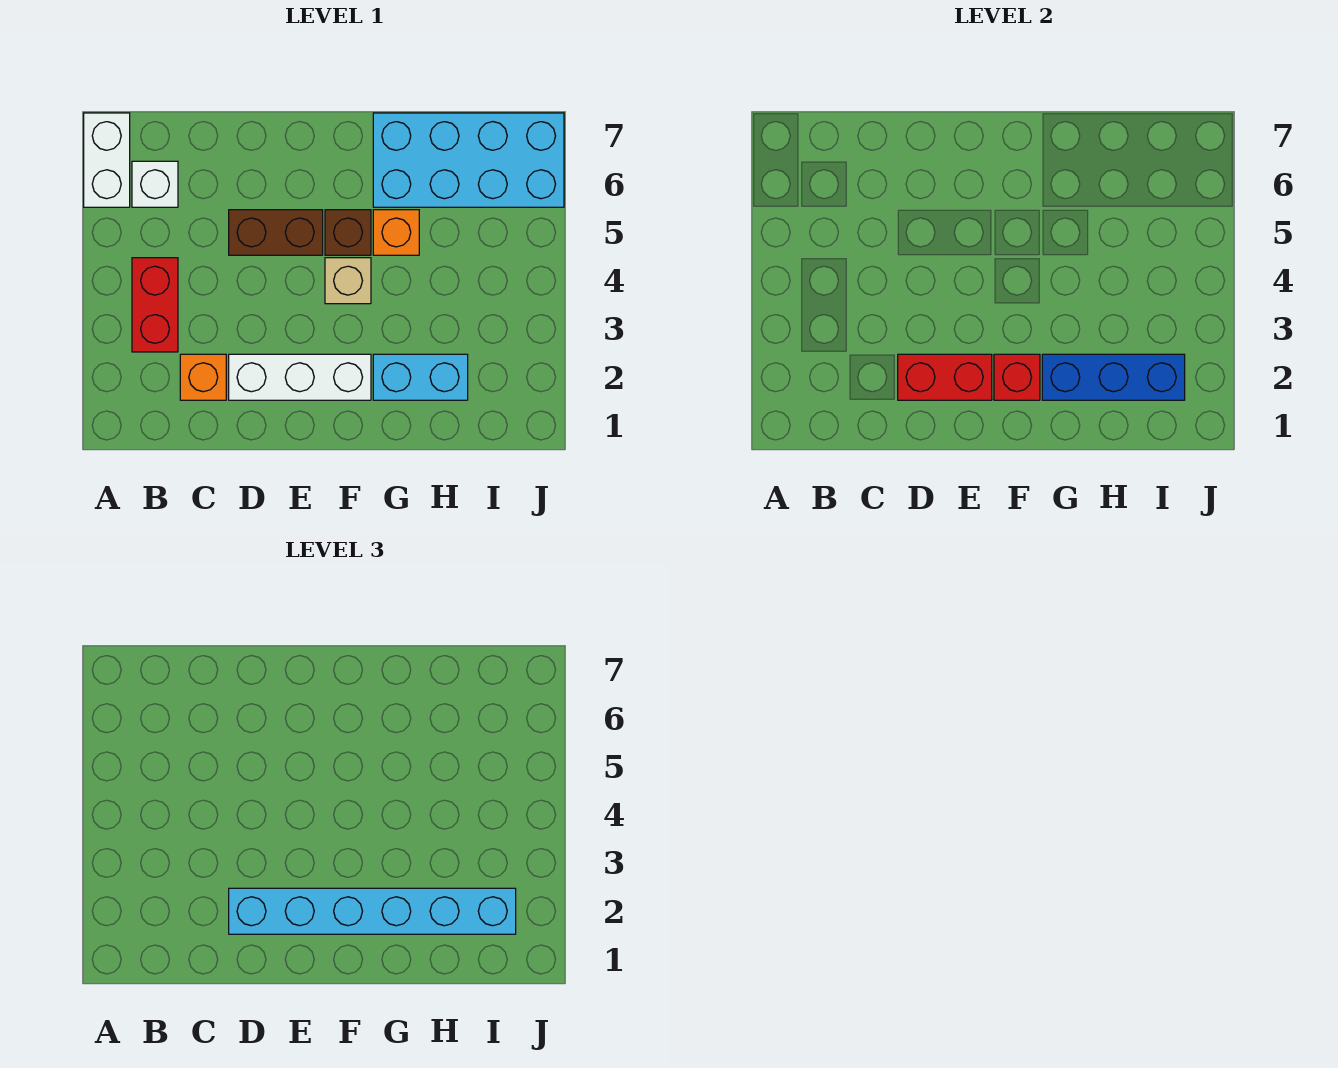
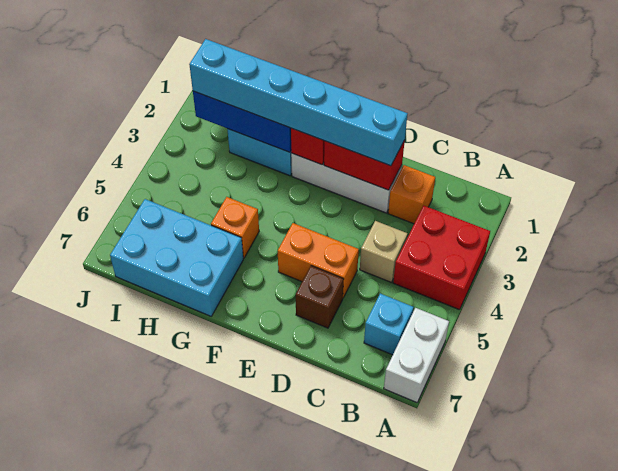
red brick B3:B4 level 1 -> red brick A3:B4 level 1
white brick B6 level 1 -> cyan brick B6 level 1
brown brick D5:E5 level 1 -> orange brick D5:E5 level 1
tan brick F4 level 1 -> tan brick C4 level 1
brown brick F5 level 1 -> brown brick D6 level 1
cyan brick G6:J7 level 1 -> cyan brick G6:I7 level 1

